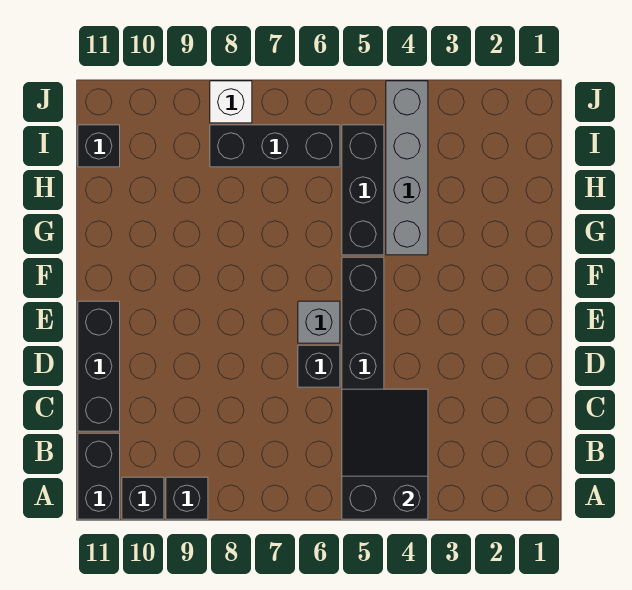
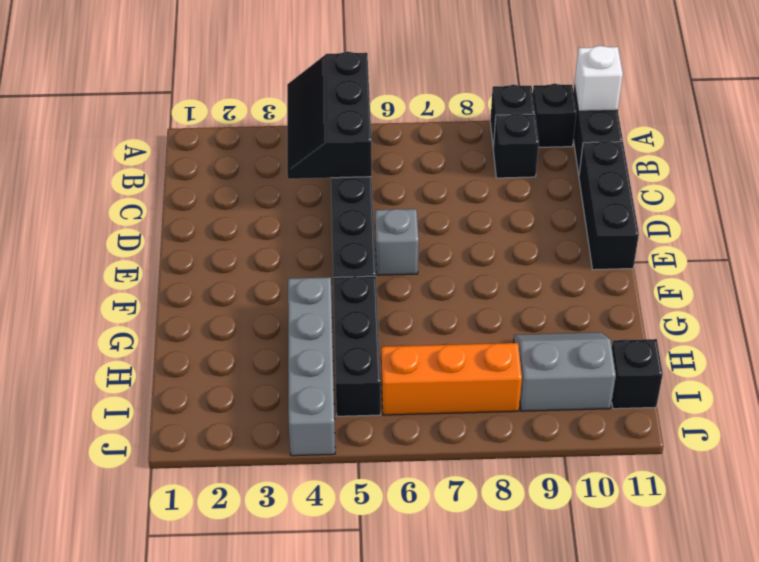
black slope A4:C5 level 2 top A -> black slope A4:C5 level 2 top 5
black brick D6 level 1 -> black brick B9 level 1
none -> grey slope H9:I10 level 1 top I
black brick I6:I8 level 1 -> orange brick I6:I8 level 1
white brick J8 level 1 -> white brick A11 level 2

